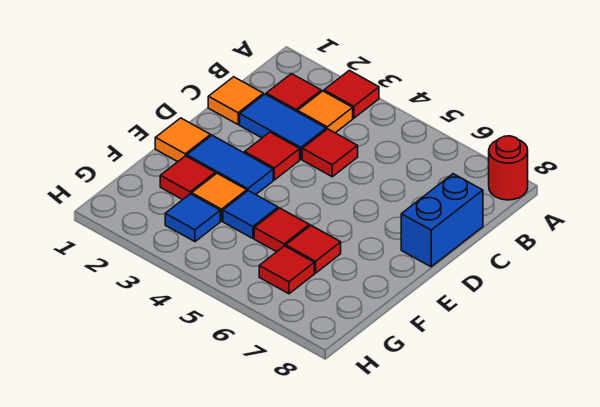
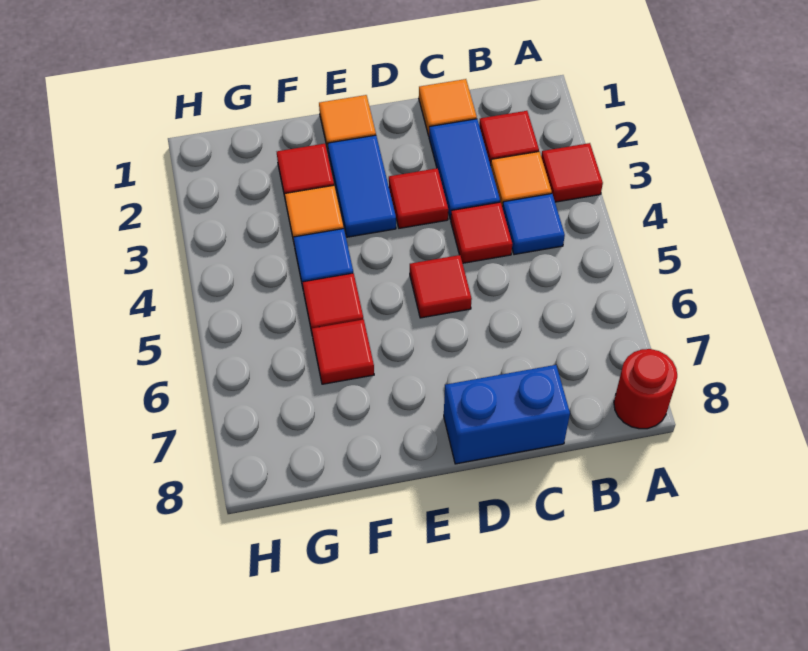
blue tile G3 level 1 -> blue tile B4 level 1
red tile G6 level 1 -> red tile D5 level 1

